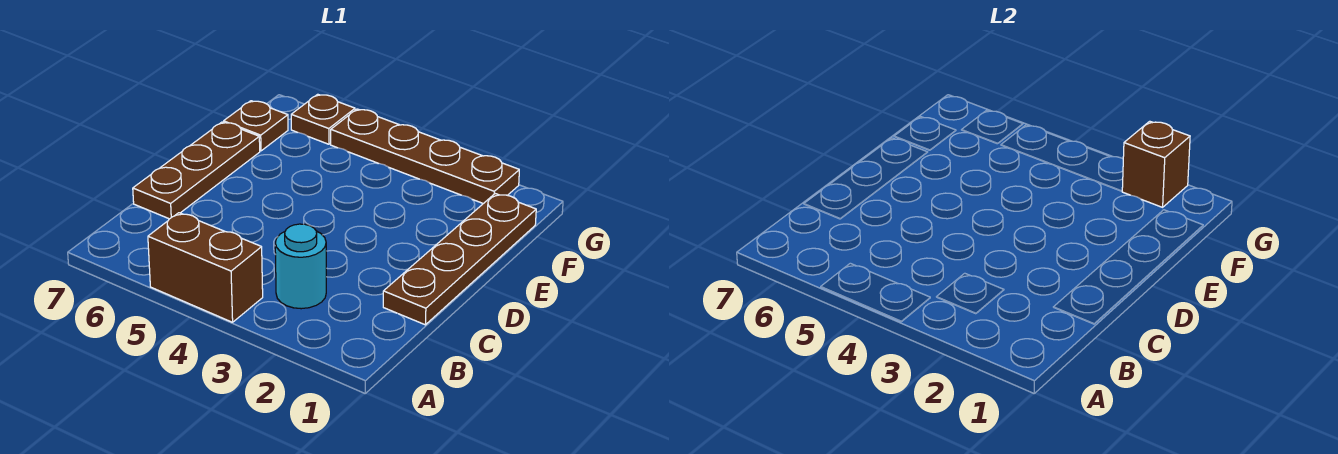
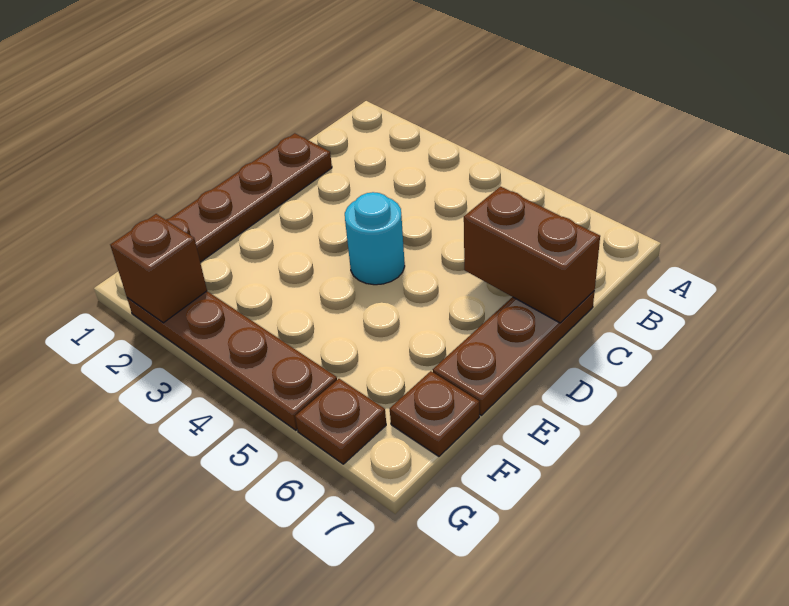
brown brick A4:A5 level 1 -> brown brick C6:C7 level 2
cyan round brick B3 level 1 -> cyan round brick D4 level 1

